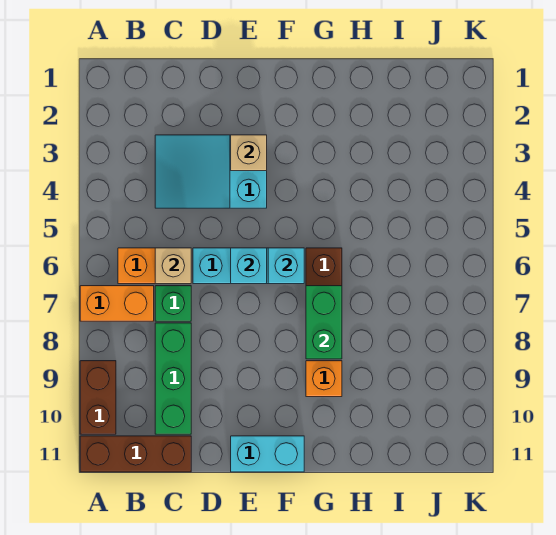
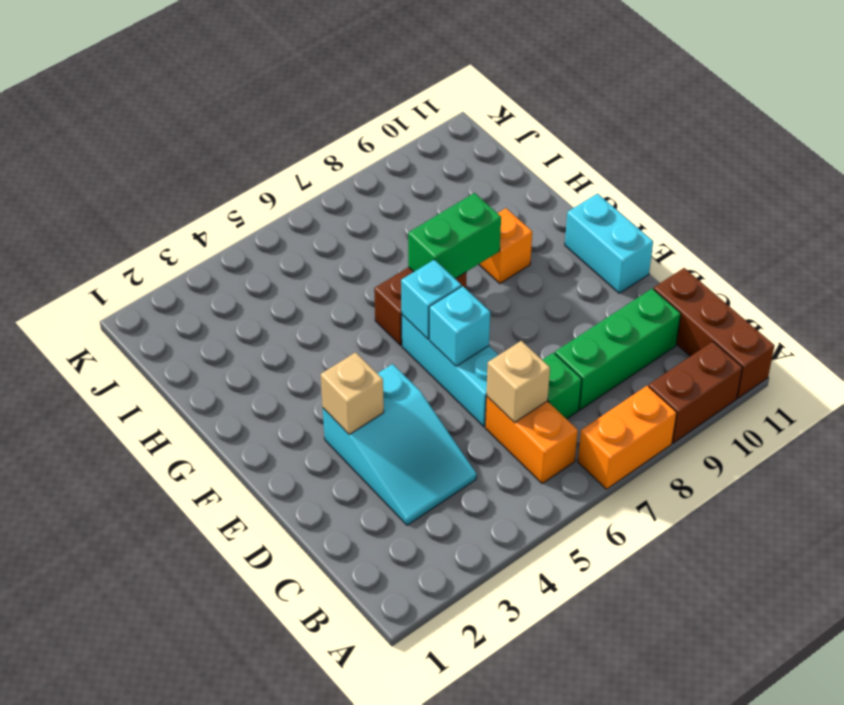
orange brick A7:B7 level 1 -> orange brick A7:A8 level 1

